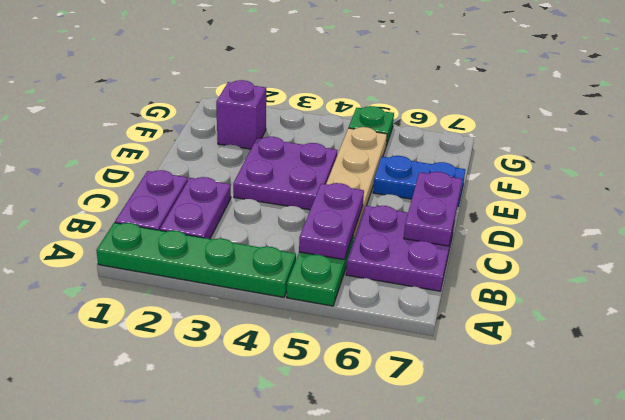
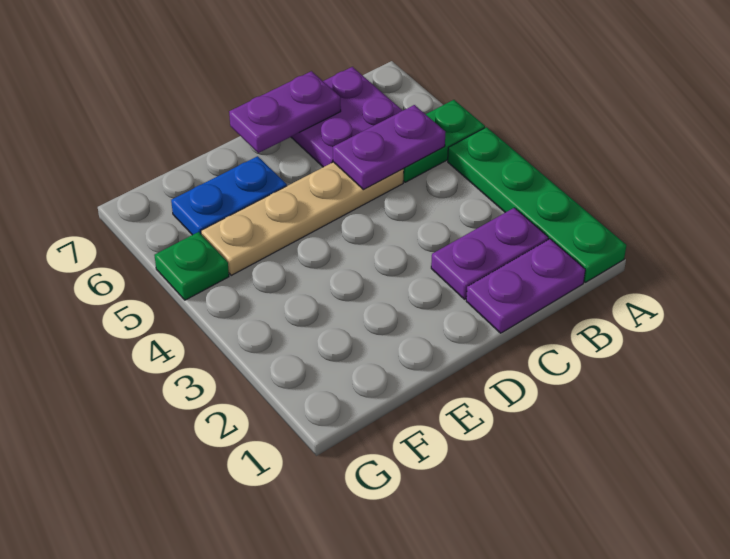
purple plate D3:E4 level 1 -> none
blue plate E6:E7 level 1 -> blue plate E6:F6 level 1
purple brick F2 level 1 -> none

